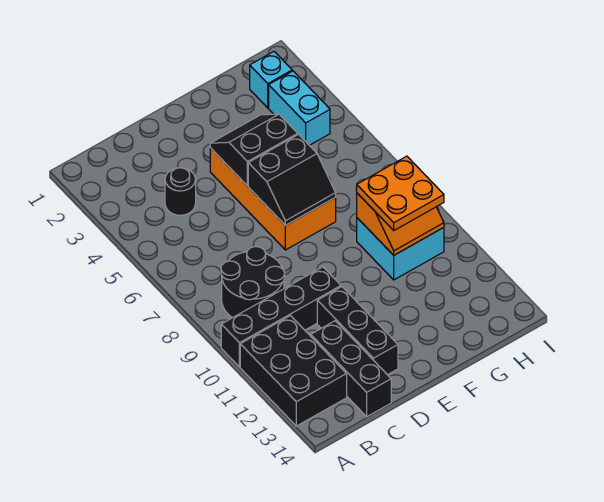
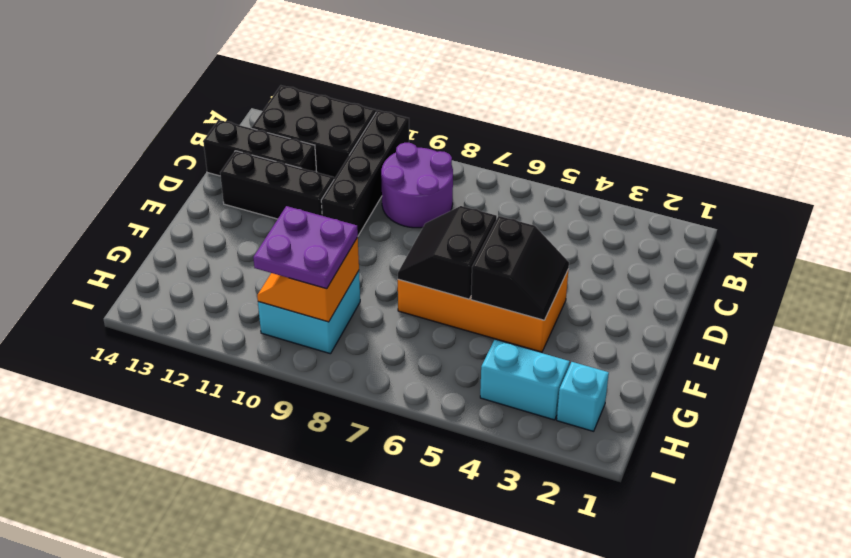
black round brick B8:C9 level 1 -> purple round brick B8:C9 level 1
black round brick C4 level 1 -> none
orange plate G9:H10 level 3 -> purple plate G9:H10 level 3

